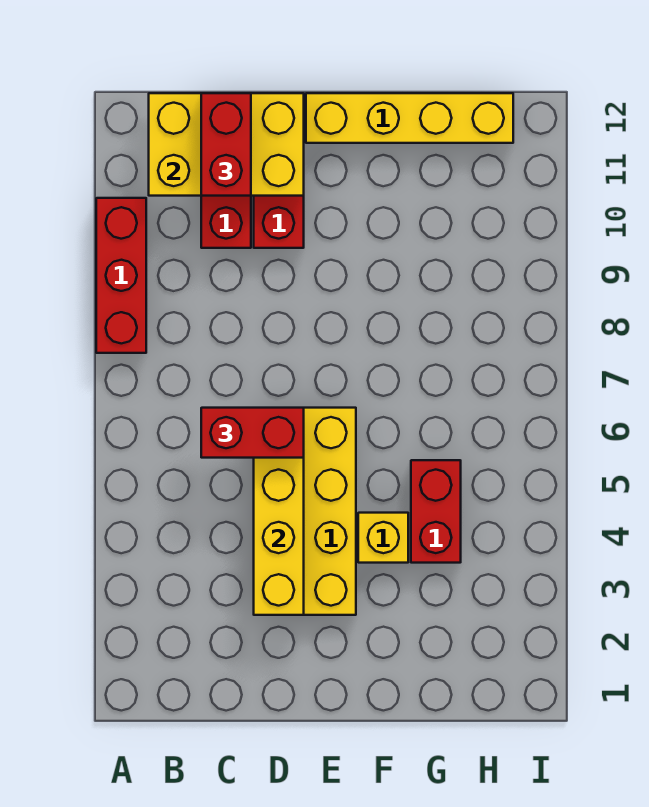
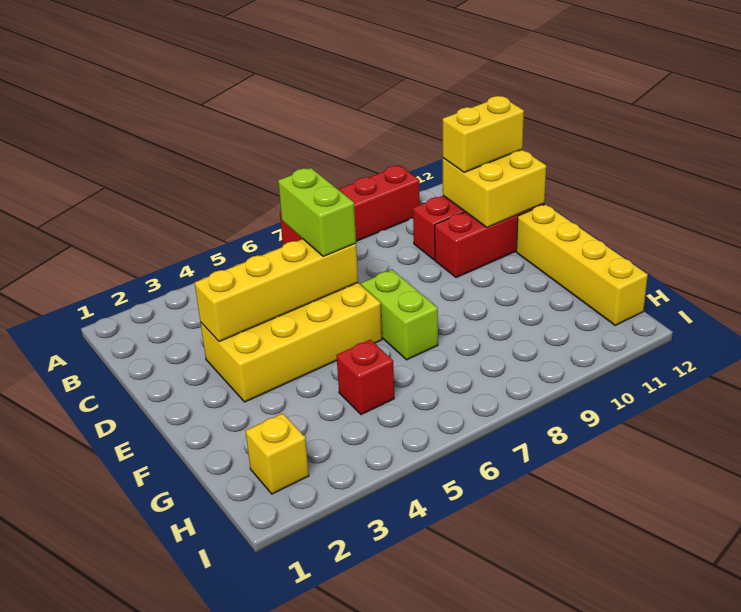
red brick A8:A10 level 1 -> red brick A7:A10 level 1
yellow brick B11:D12 level 2 -> yellow brick C11:D12 level 2
red brick C6:D6 level 3 -> lime brick C6:D6 level 3
red brick C11:C12 level 3 -> yellow brick C11:C12 level 3
none -> lime brick E7:F7 level 1
yellow brick F4 level 1 -> yellow brick H2 level 1
red brick G4:G5 level 1 -> red brick G5 level 1

